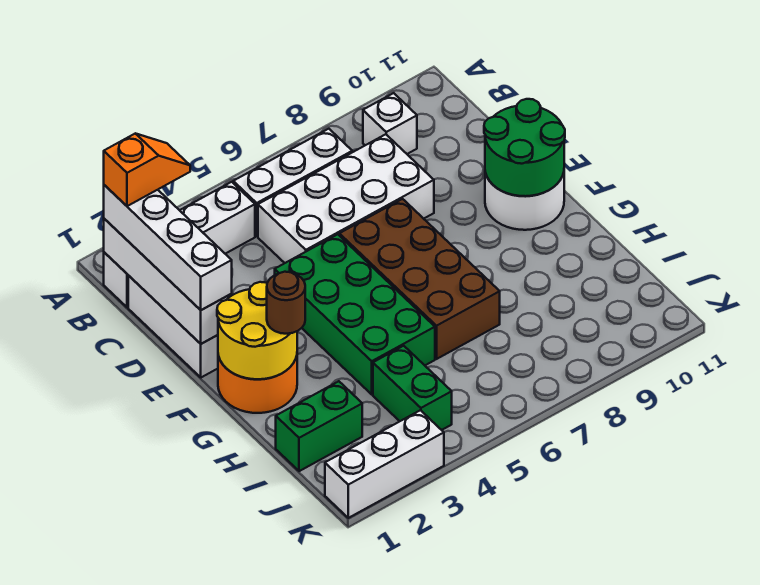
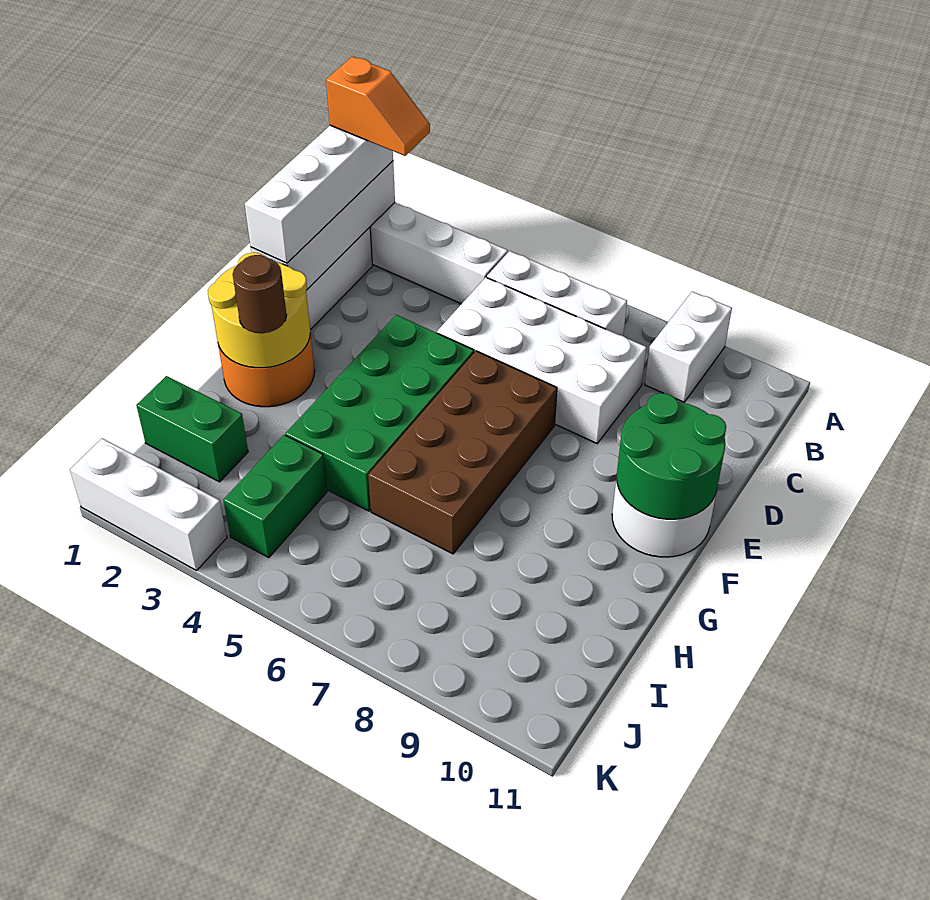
white brick B9 level 1 -> white brick A9:B9 level 1

